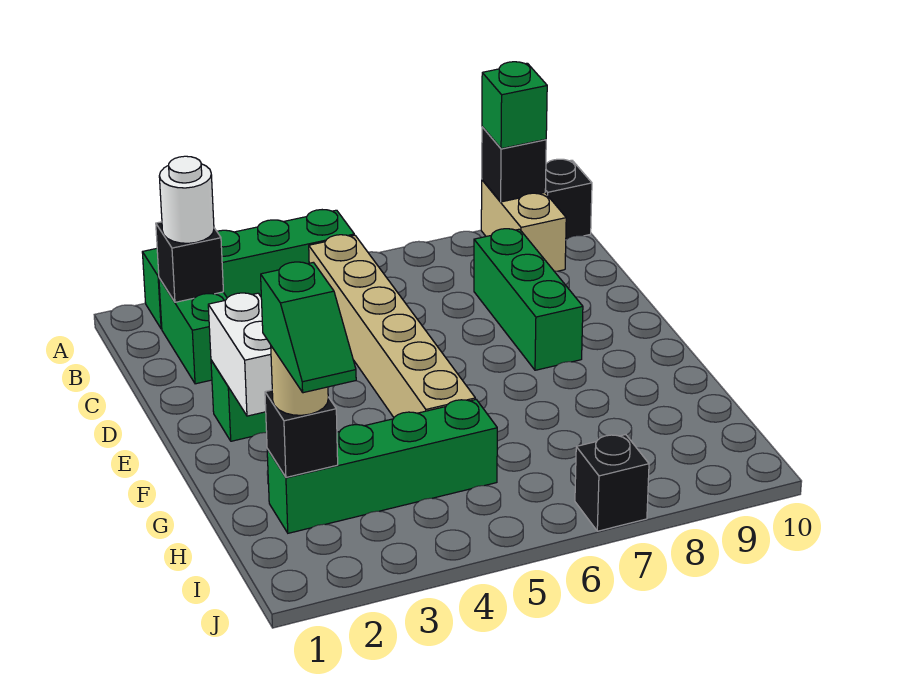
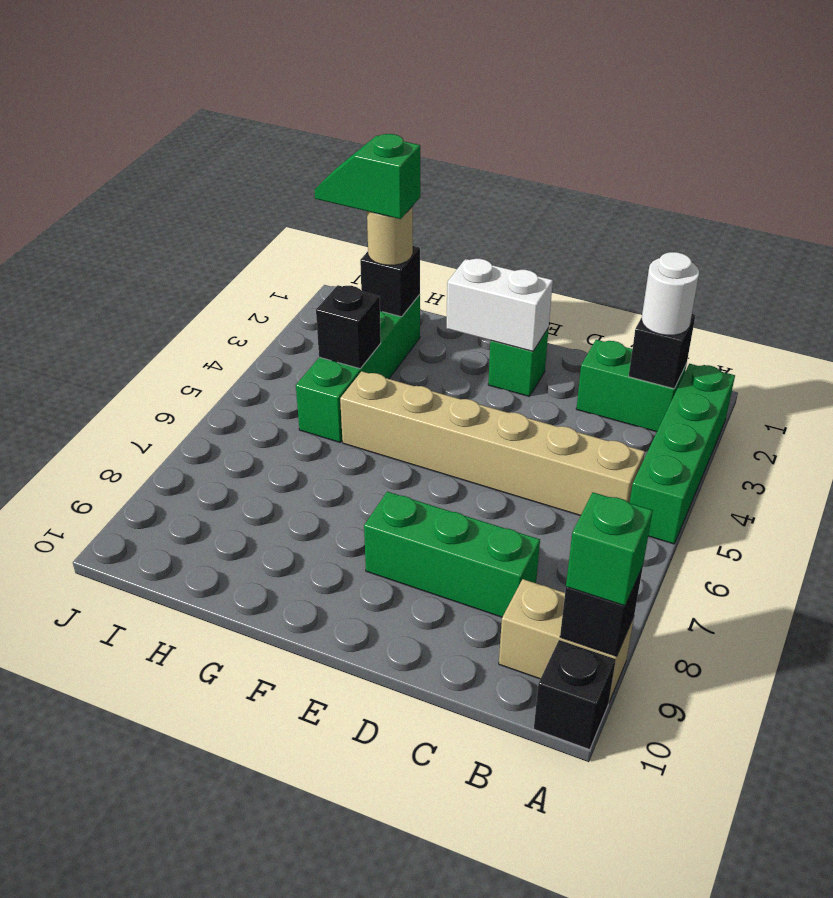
black brick J7 level 1 -> black brick H4 level 2

